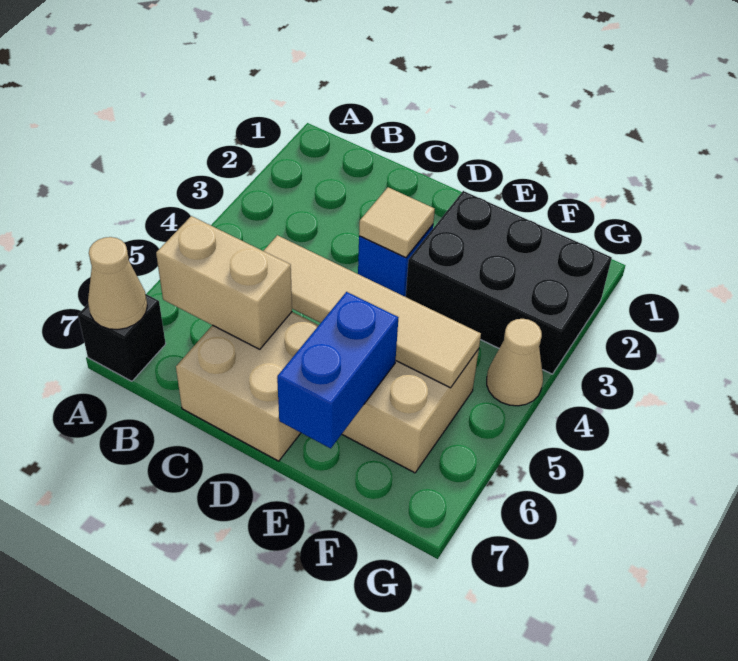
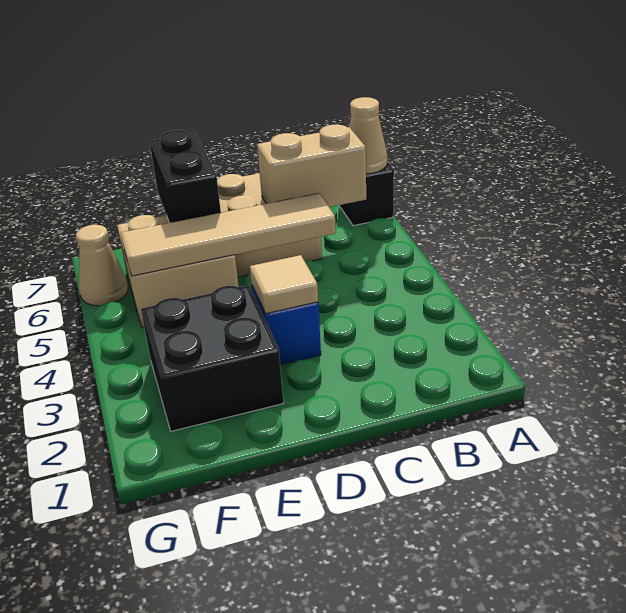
black brick E2:G3 level 1 -> black brick E2:F3 level 1
blue brick E6:E7 level 2 -> black brick E6:E7 level 2
tan cone G4 level 1 -> tan cone G6 level 1

